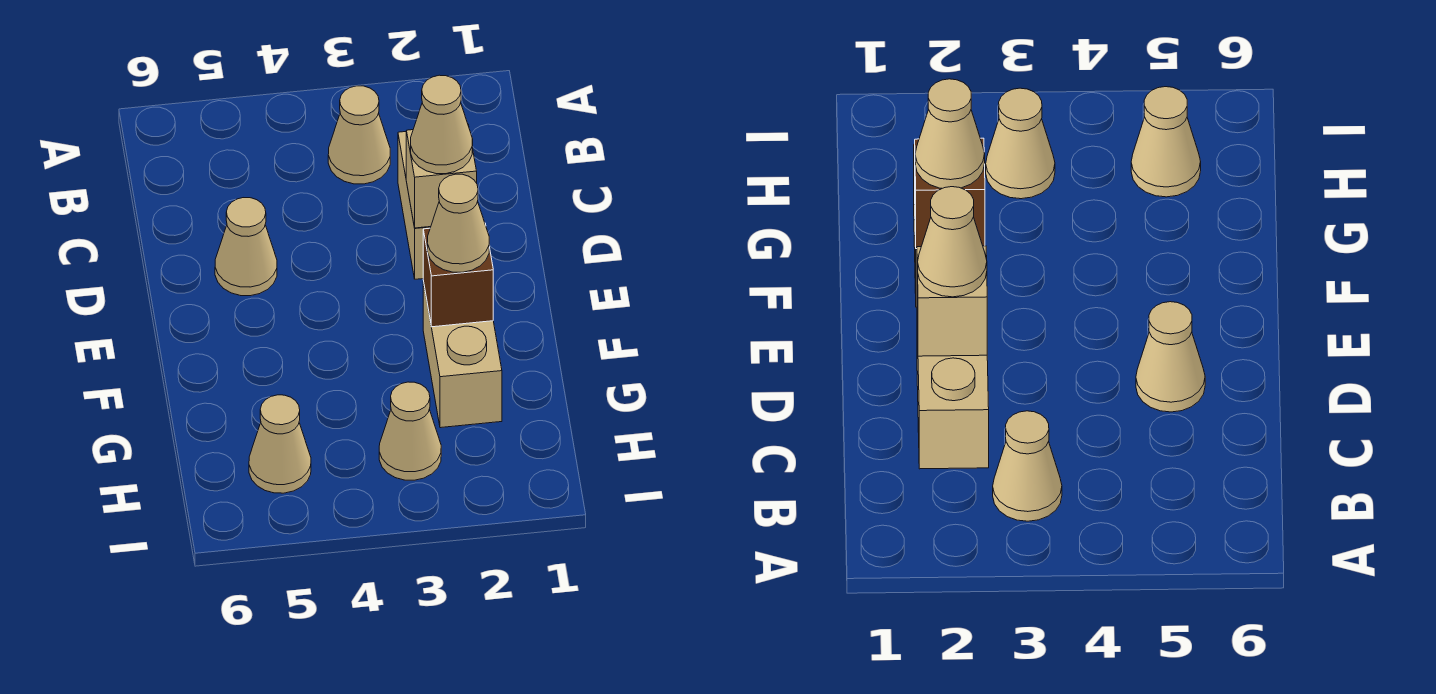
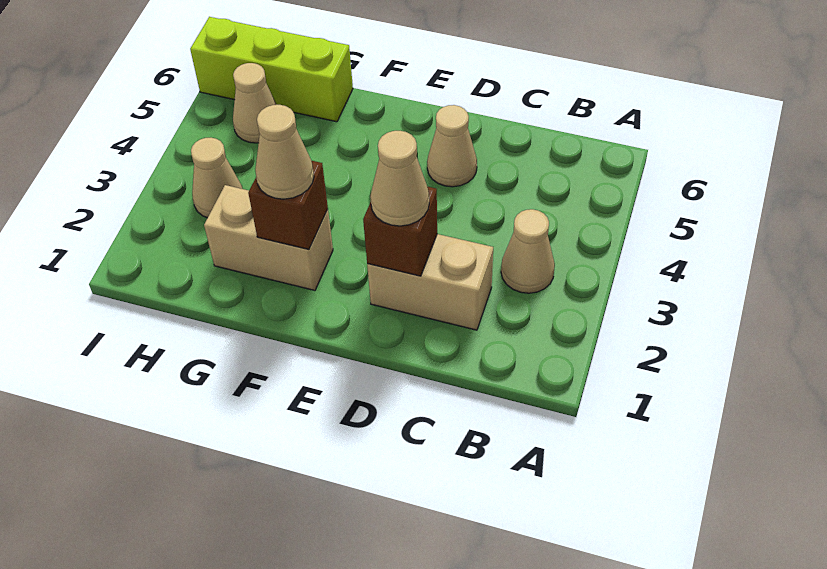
tan brick D2 level 2 -> brown brick D2 level 2
none -> lime brick G6:I6 level 1

